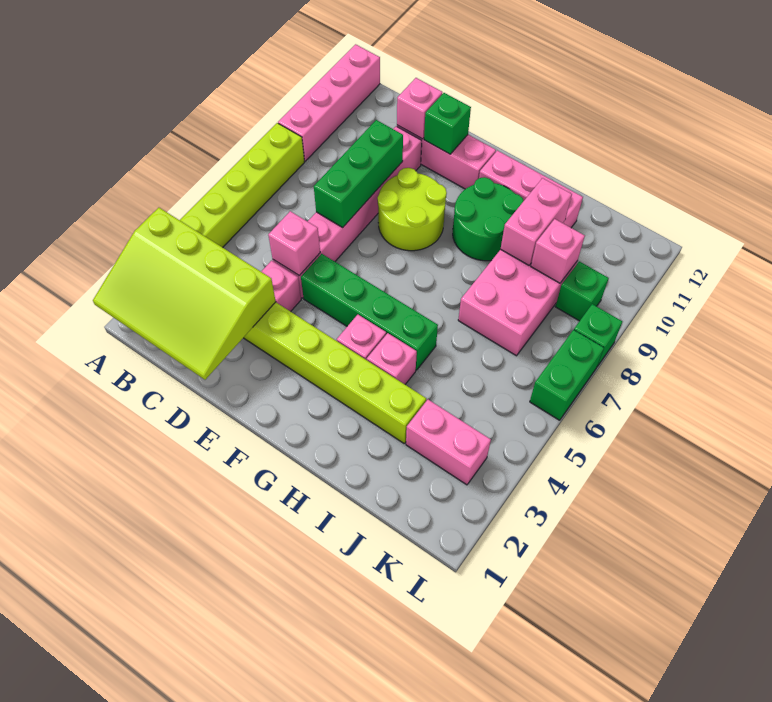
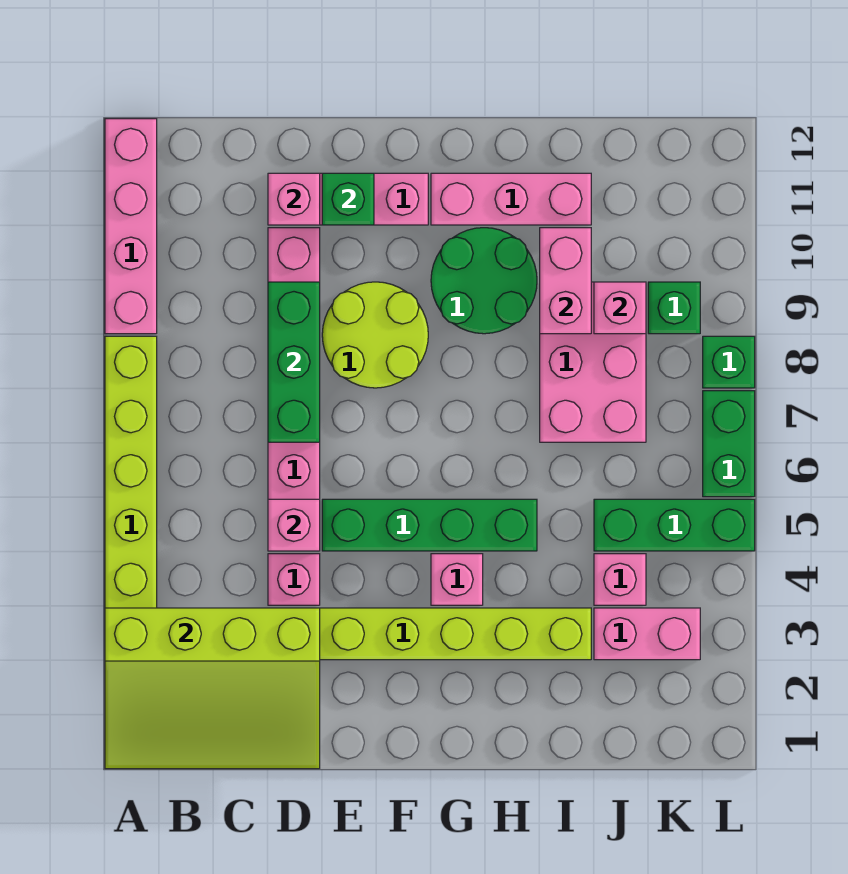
pink brick H4 level 1 -> pink brick J4 level 1
none -> green brick J5:L5 level 1

